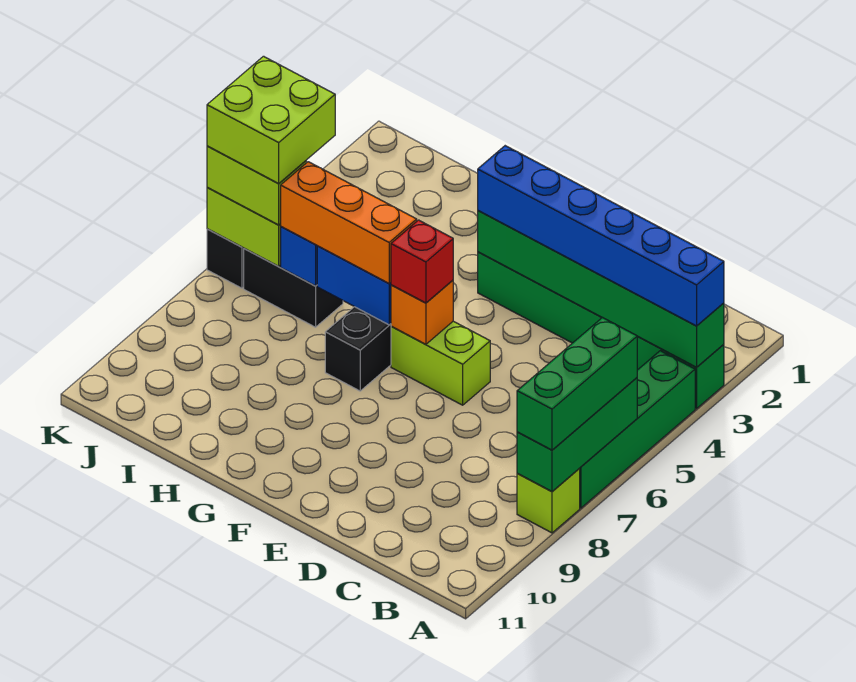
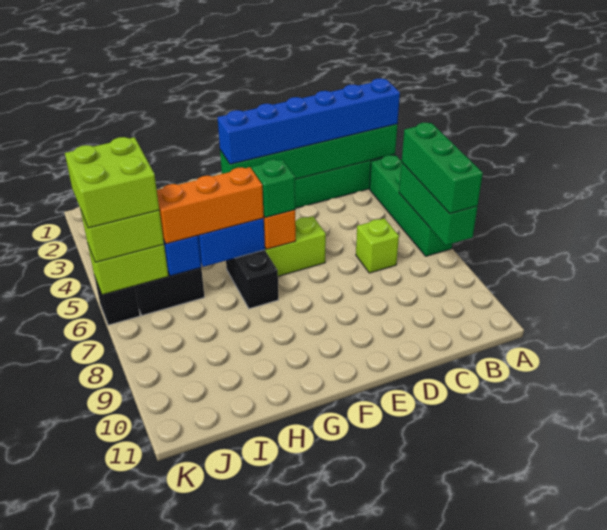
lime brick A8 level 1 -> lime brick C7 level 1
red brick F6 level 3 -> green brick F6 level 3

